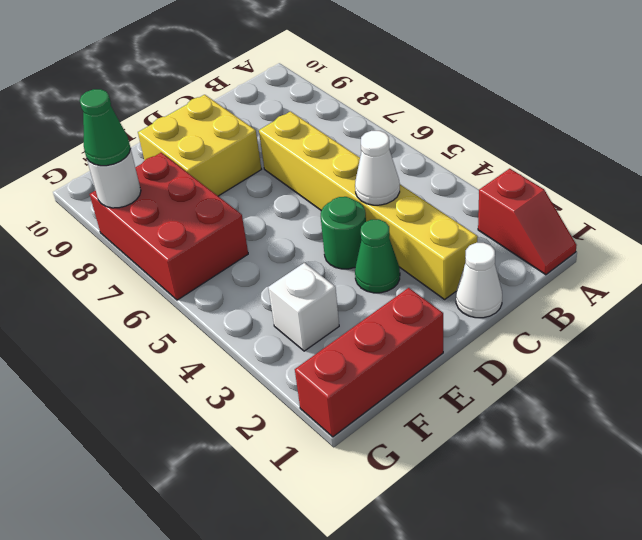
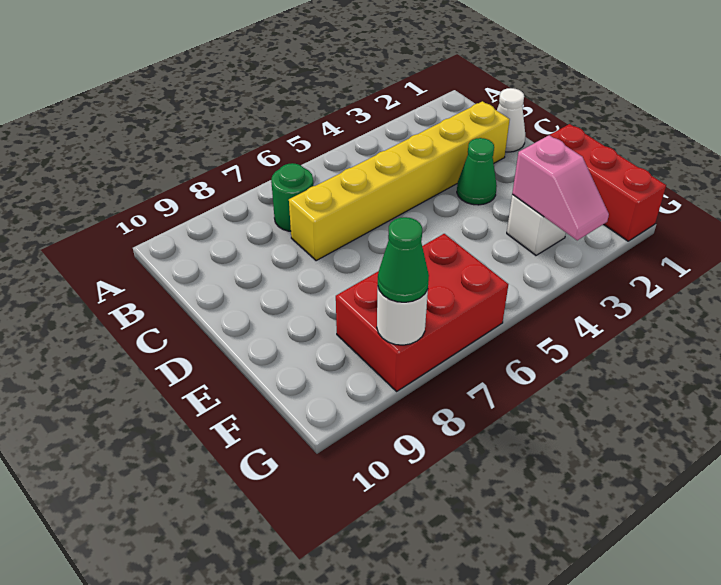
red slope A1:A2 level 1 top 2 -> none
white cone C4 level 2 -> none
green round brick D4 level 1 -> green round brick B7 level 1
yellow brick D8:E9 level 1 -> none
none -> pink slope F3:G3 level 2 top F

